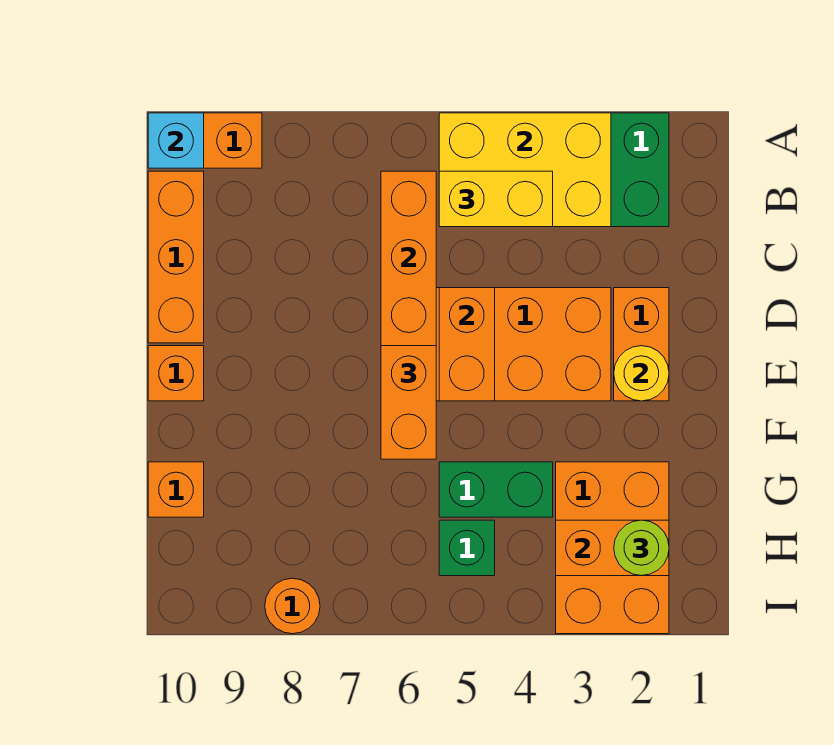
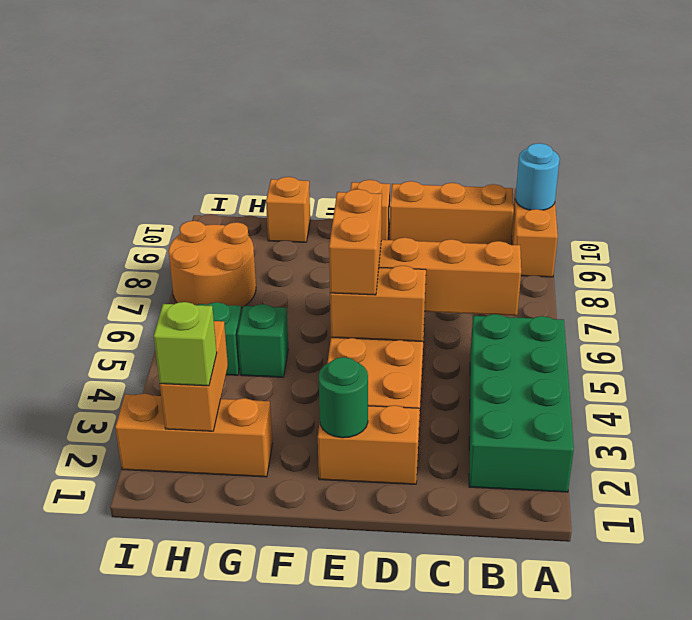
yellow brick A3:B5 level 2 -> none
cyan brick A10 level 2 -> cyan round brick A10 level 2
yellow brick B4:B5 level 3 -> none
yellow round brick E2 level 2 -> green round brick E2 level 2
orange brick E6:F6 level 3 -> orange brick E5:E6 level 3
orange brick G2:I3 level 1 -> orange brick G2:I2 level 1
green brick G4:G5 level 1 -> green brick G5 level 1
lime round brick H2 level 3 -> lime brick H2 level 3
orange round brick I8 level 1 -> orange round brick H7:I8 level 1

